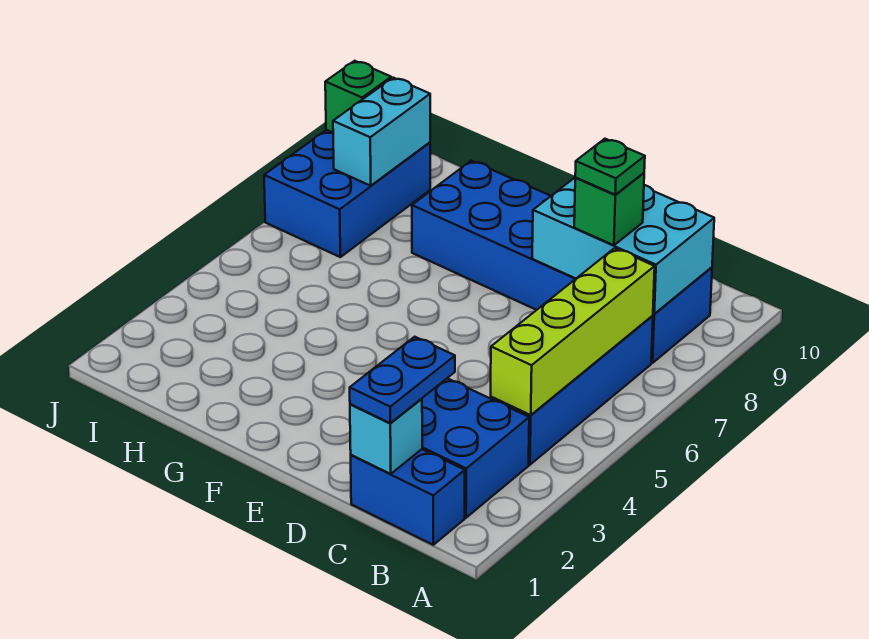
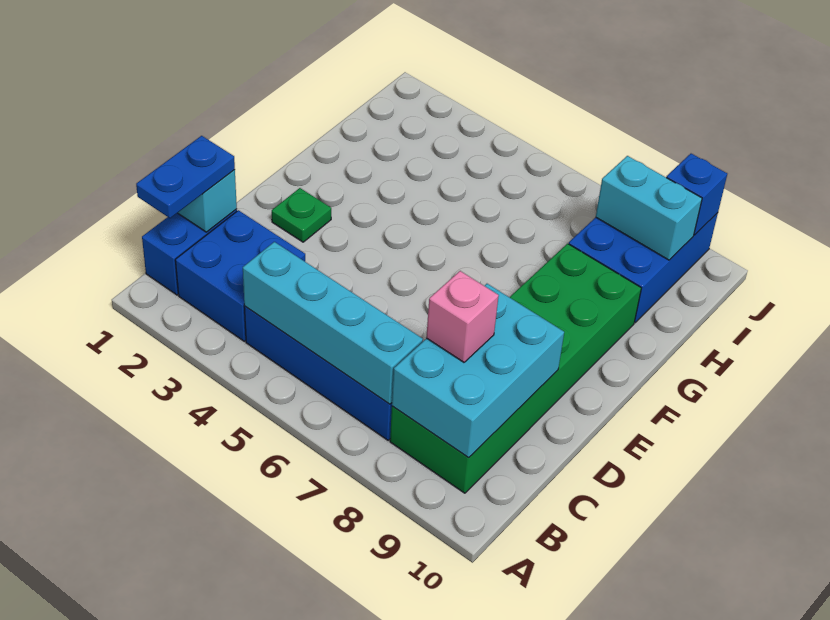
lime brick B4:B7 level 2 -> cyan brick B4:B7 level 2
blue brick B8:G9 level 1 -> green brick B8:G9 level 1
blue plate C1:C2 level 3 -> blue plate B1:C1 level 3
green brick C8 level 3 -> pink brick C8 level 3
green plate C8 level 4 -> green plate E2 level 1
blue brick I7:J9 level 1 -> blue brick H8:J9 level 1
green brick J9 level 2 -> blue brick J9 level 2

